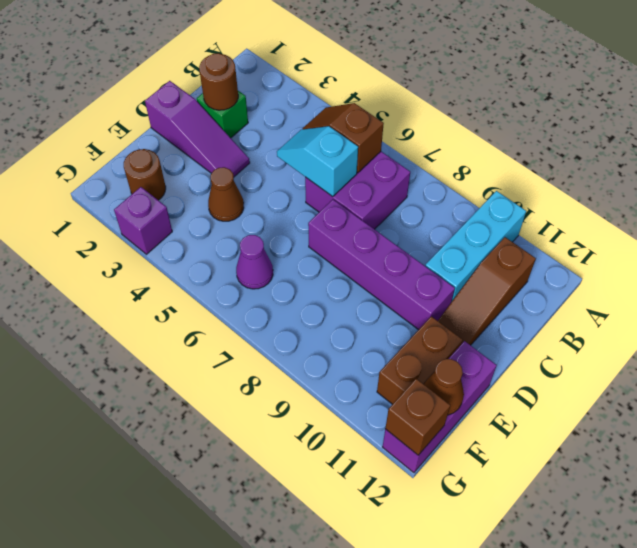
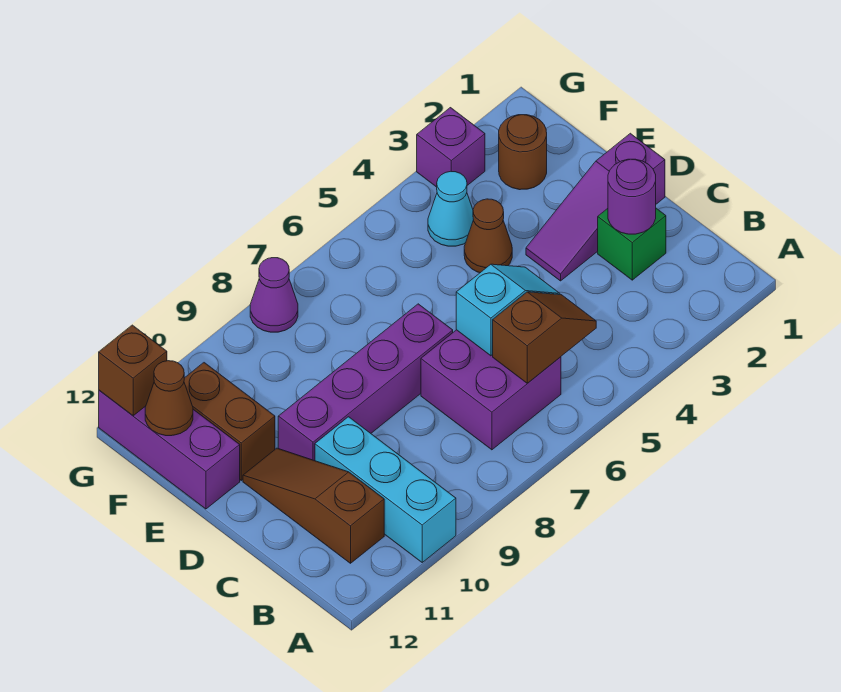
brown round brick C2 level 2 -> purple round brick C2 level 2
none -> cyan cone F4 level 1
purple cone F6 level 1 -> purple cone G8 level 1

